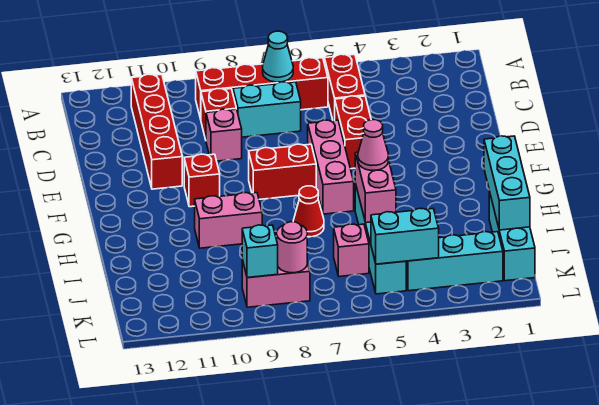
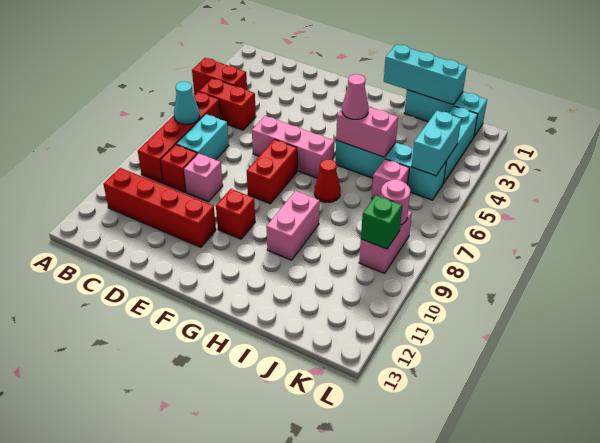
red brick D5:E5 level 1 -> red brick A4:B4 level 1
cyan brick K9 level 2 -> green brick K9 level 2

